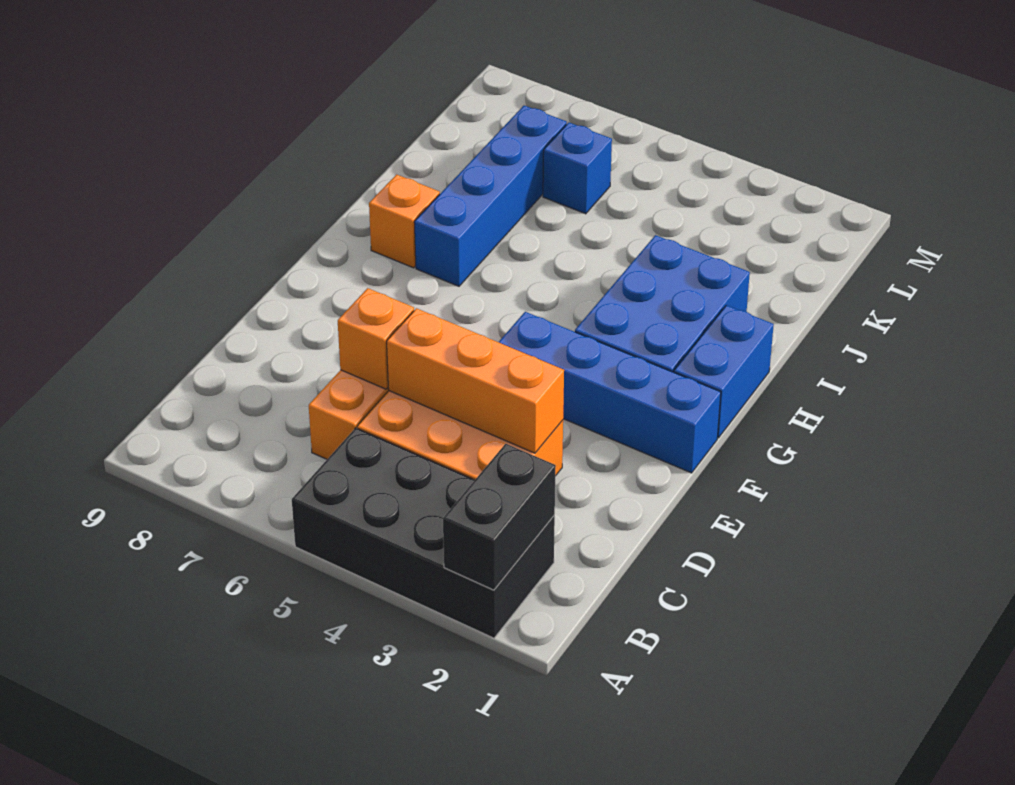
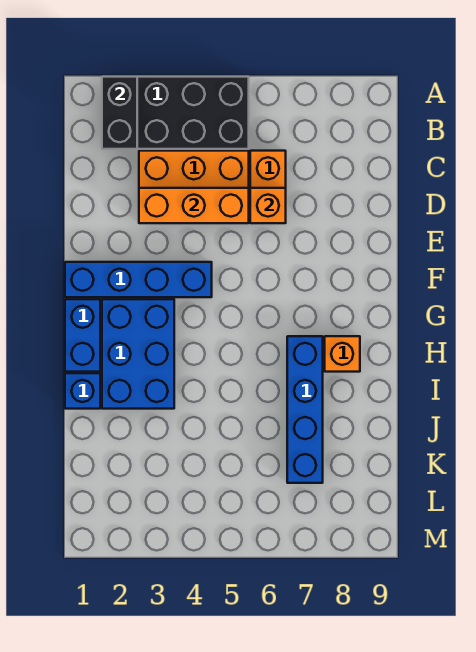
blue brick K6 level 1 -> blue brick I1 level 1

